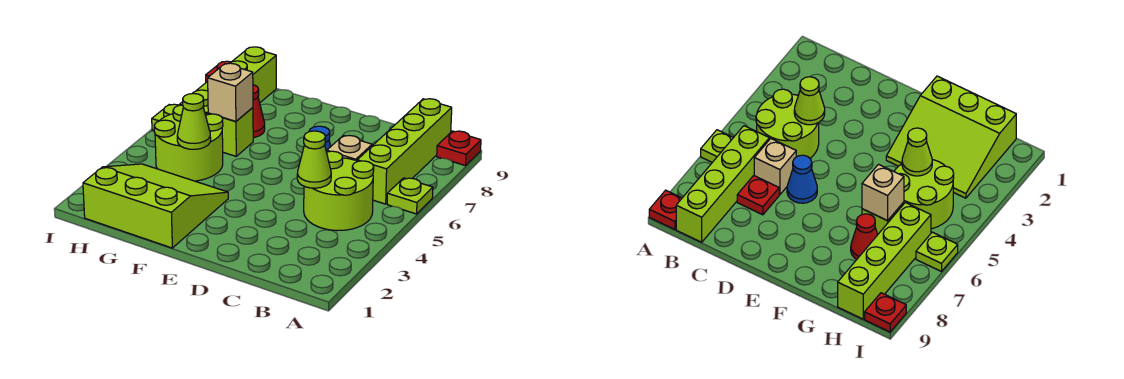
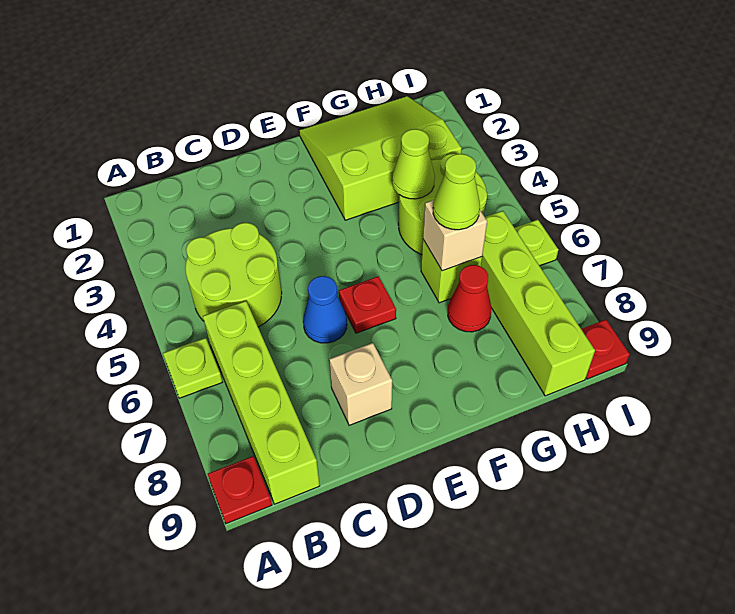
lime cone C4 level 2 -> lime cone G6 level 3
tan brick C6 level 1 -> tan brick D8 level 1
red plate C7 level 1 -> red plate E6 level 1
lime slope F1:H3 level 1 top 1 -> lime slope F1:H3 level 1 top 3

